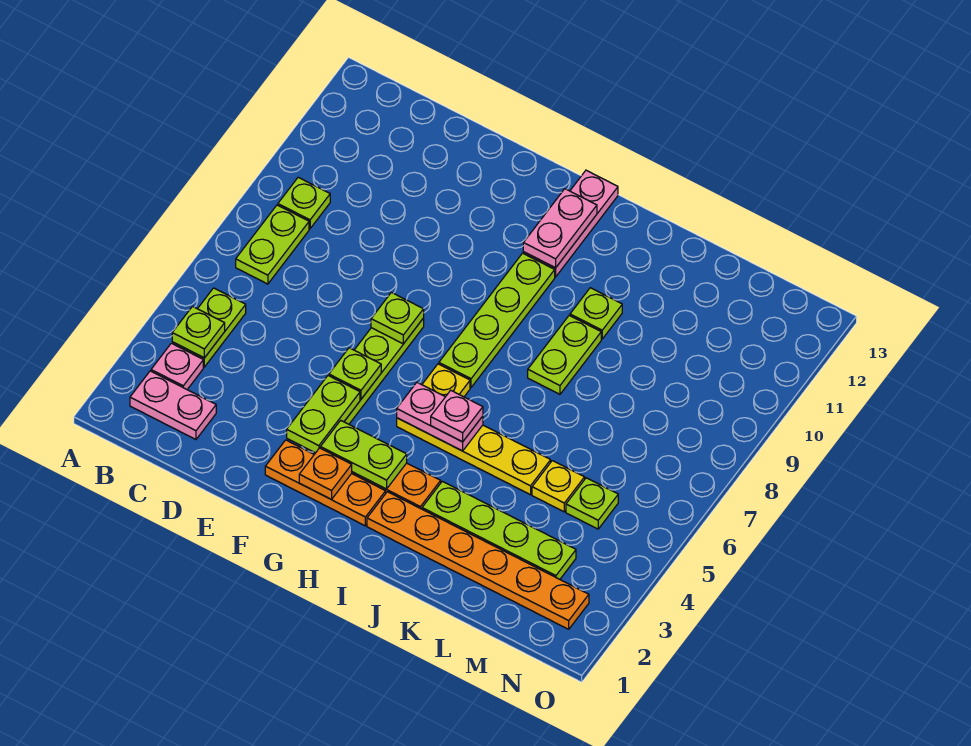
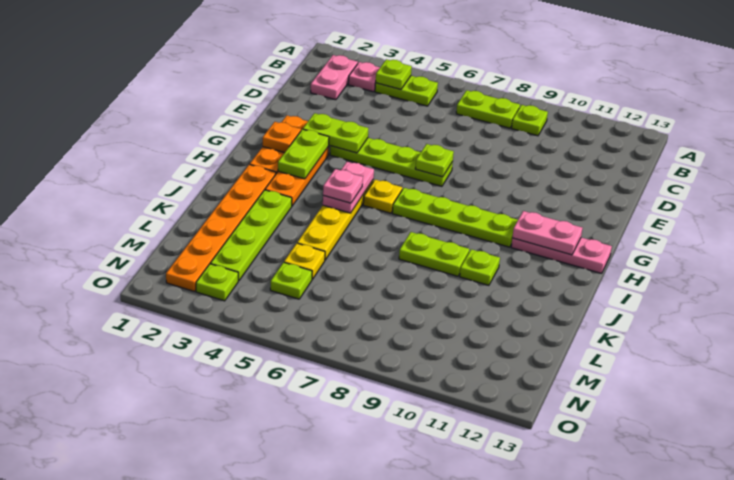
lime plate F5 level 2 -> lime plate N3 level 1

